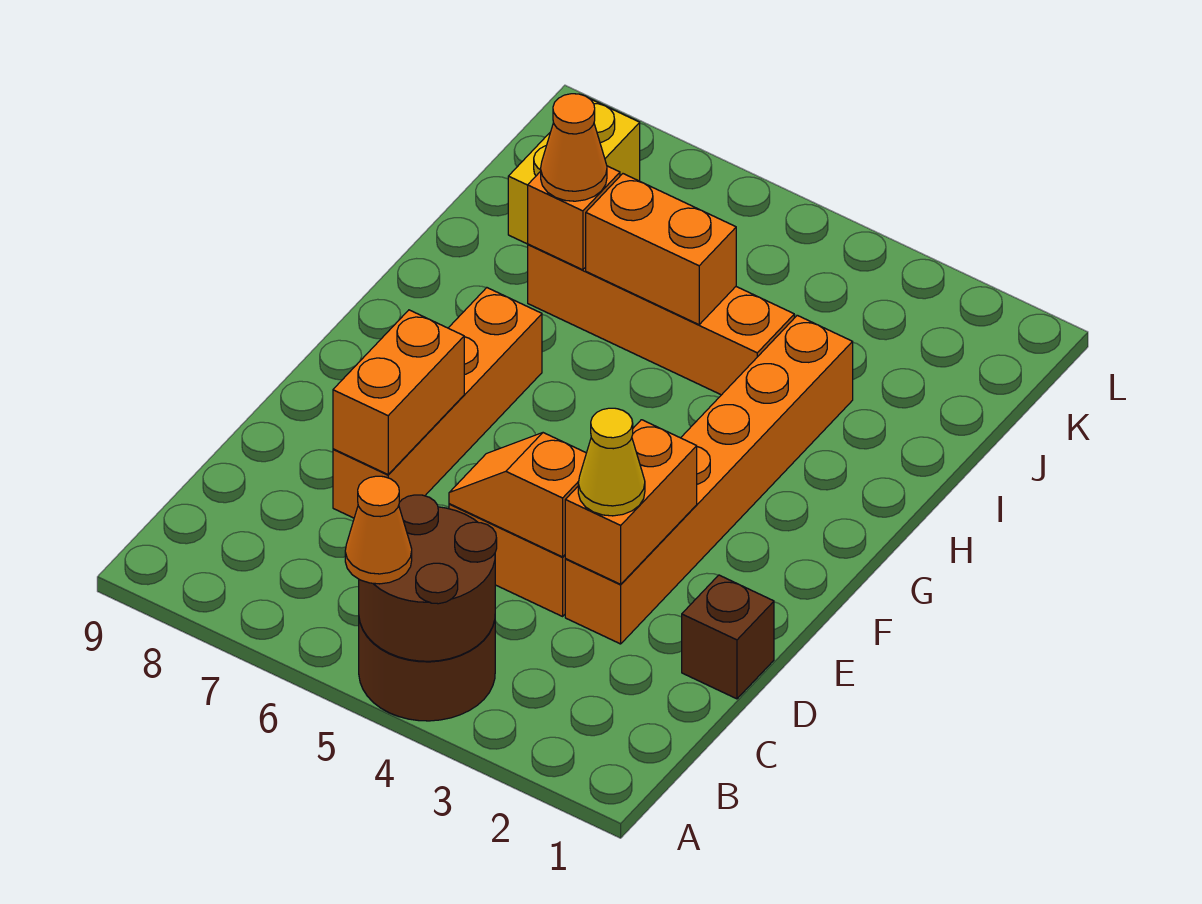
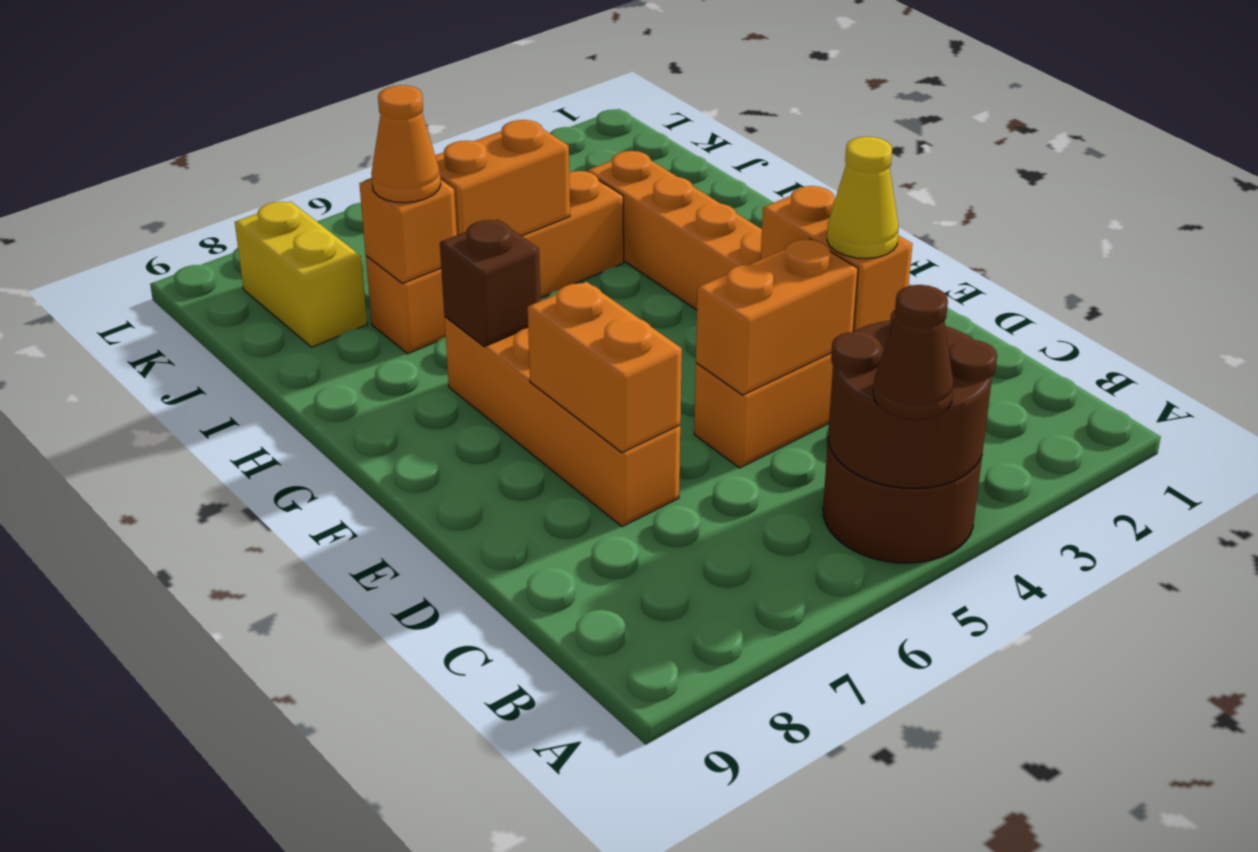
orange cone A5 level 3 -> brown cone A5 level 3
brown brick D1 level 1 -> brown brick G7 level 2
orange slope D4:D5 level 2 top 4 -> orange brick D4:D5 level 2

